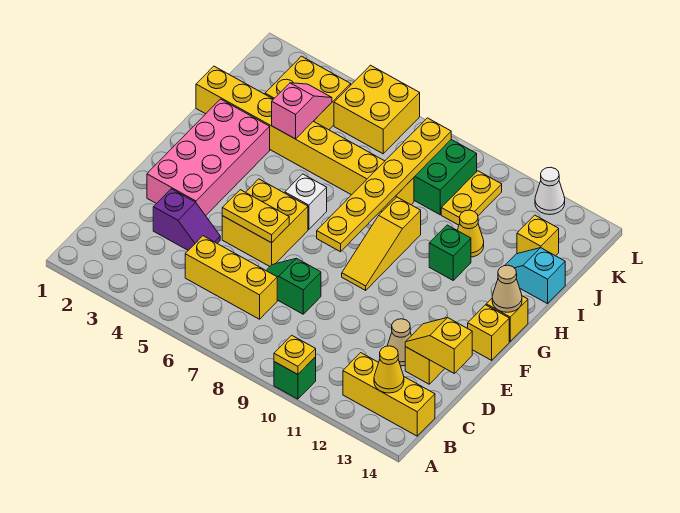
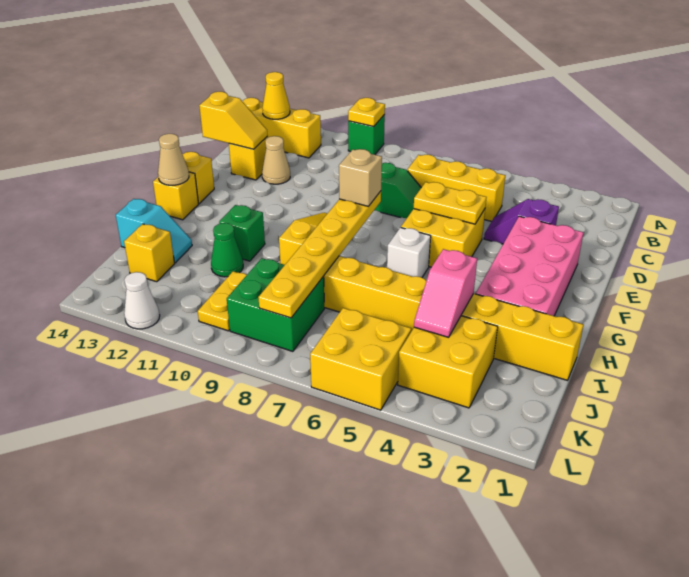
none -> tan brick F8 level 3
yellow cone I11 level 1 -> green cone I11 level 1

